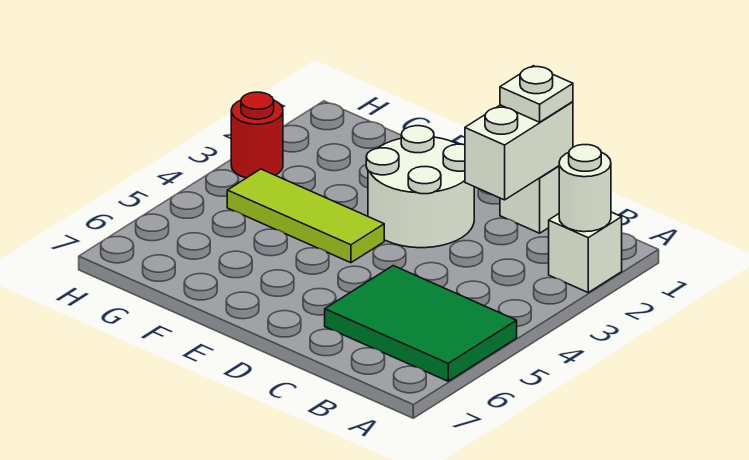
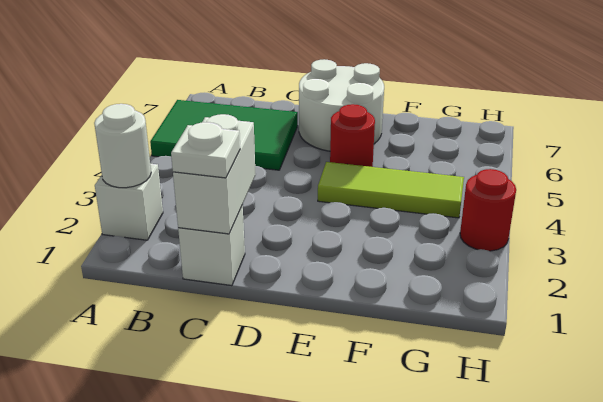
white round brick D2:E3 level 1 -> white round brick D6:E7 level 1
none -> red round brick E5 level 1

